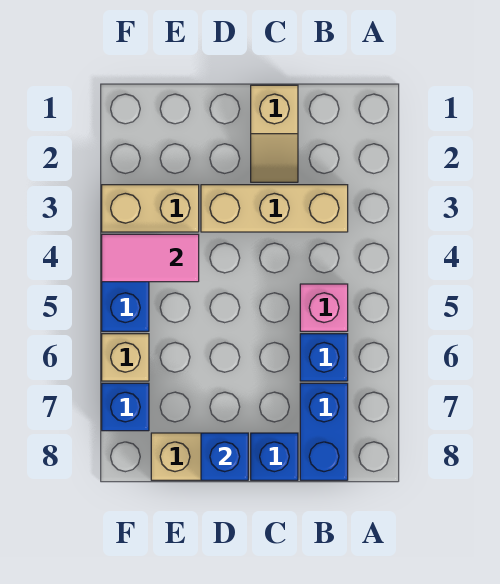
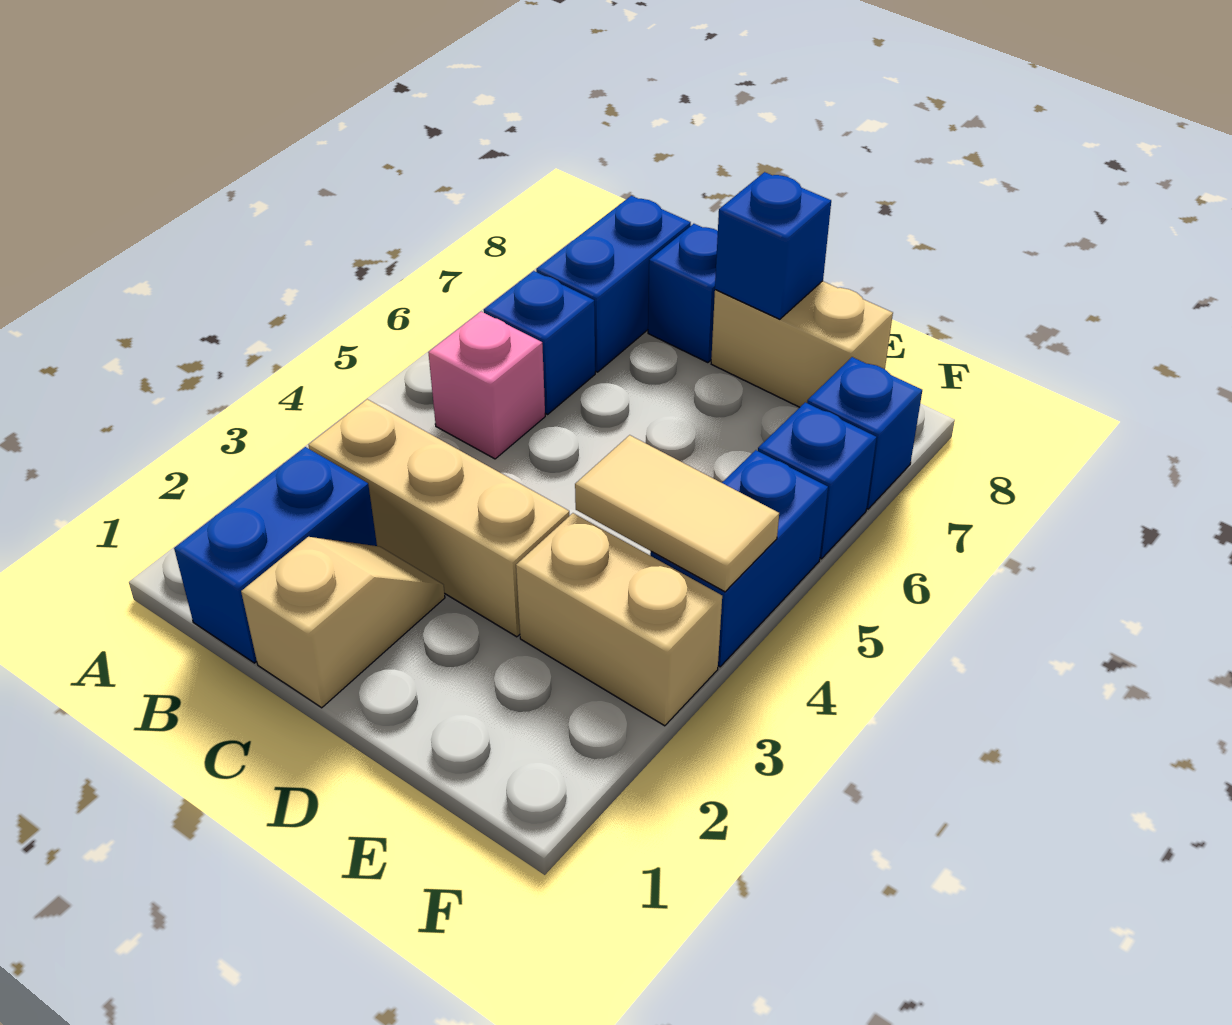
none -> blue brick B1:B2 level 1
pink tile E4:F4 level 2 -> tan tile E4:F4 level 2
tan brick F6 level 1 -> blue brick F6 level 1

